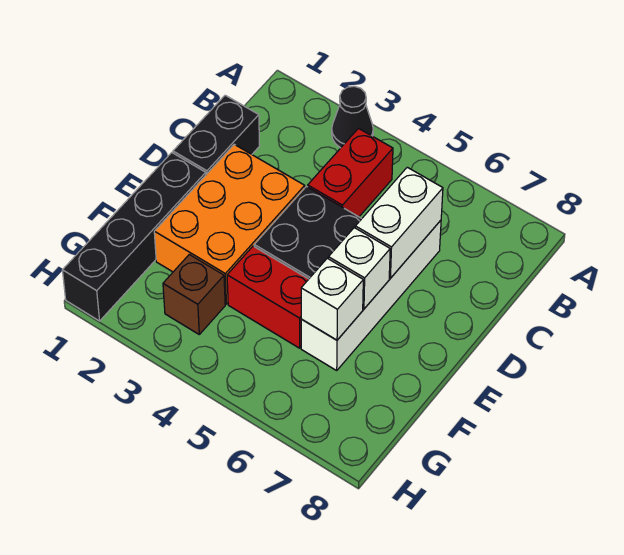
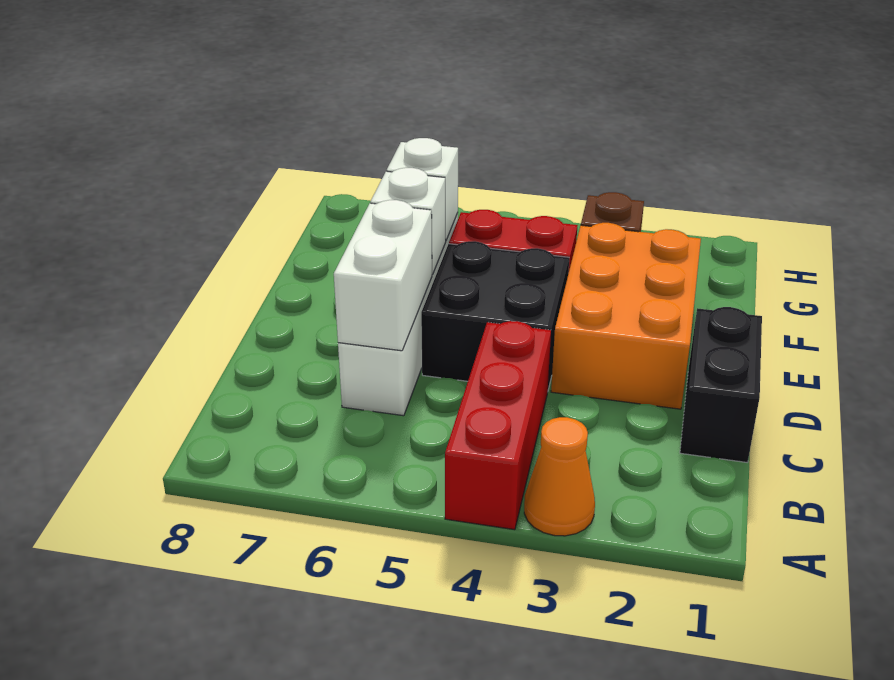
black cone A3 level 1 -> orange cone A3 level 1
red brick B4:C4 level 1 -> red brick A4:C4 level 1
black brick E1:H1 level 1 -> none

